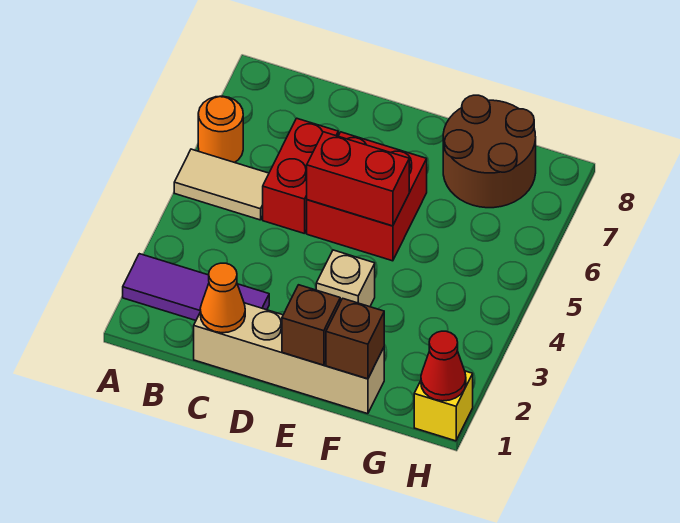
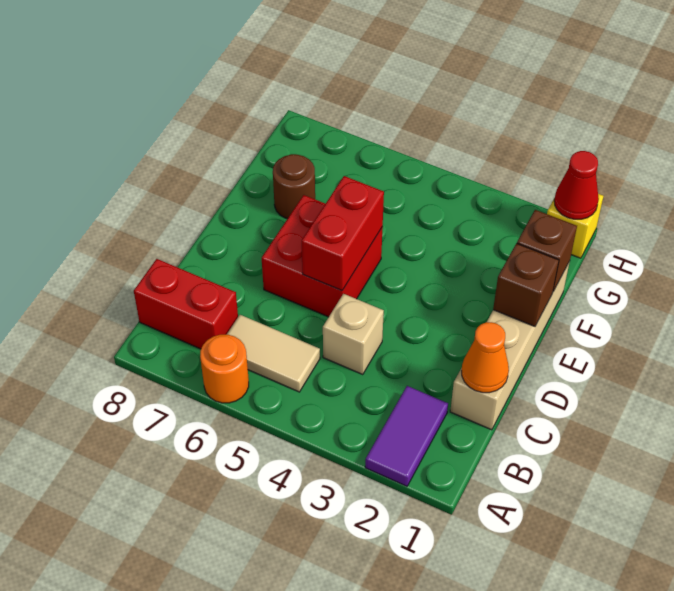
purple tile A2:C2 level 1 -> purple tile A2:B2 level 1
tan tile A5:B5 level 1 -> tan tile B5:B6 level 1
red brick C5:C6 level 1 -> red brick B7:B8 level 1
tan brick E3 level 1 -> tan brick C4 level 1
brown round brick F7:G8 level 1 -> brown round brick F7 level 1

